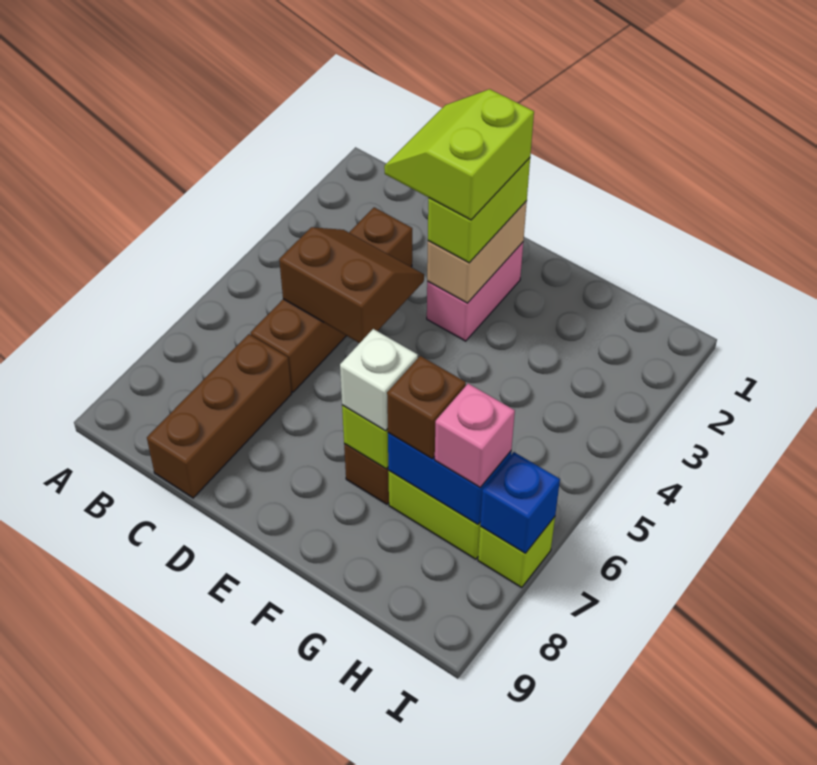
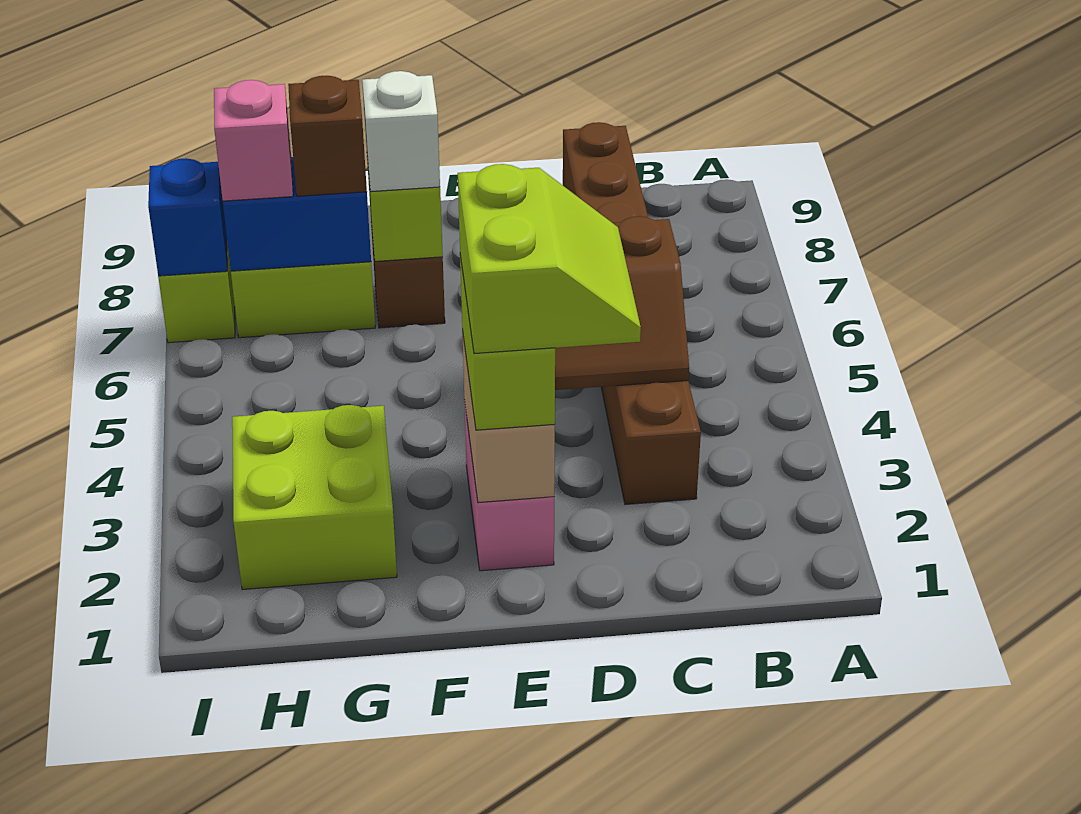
none -> lime brick G2:H3 level 1

